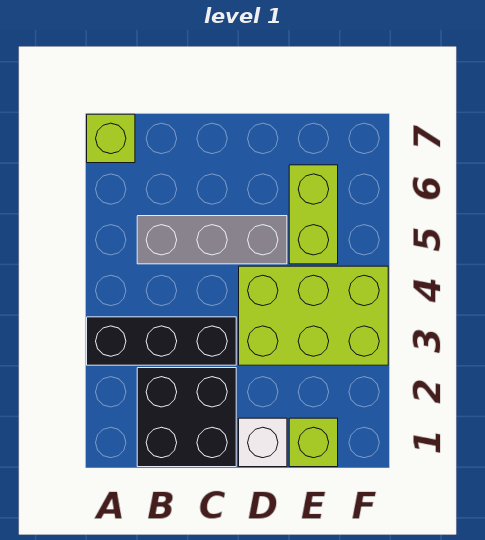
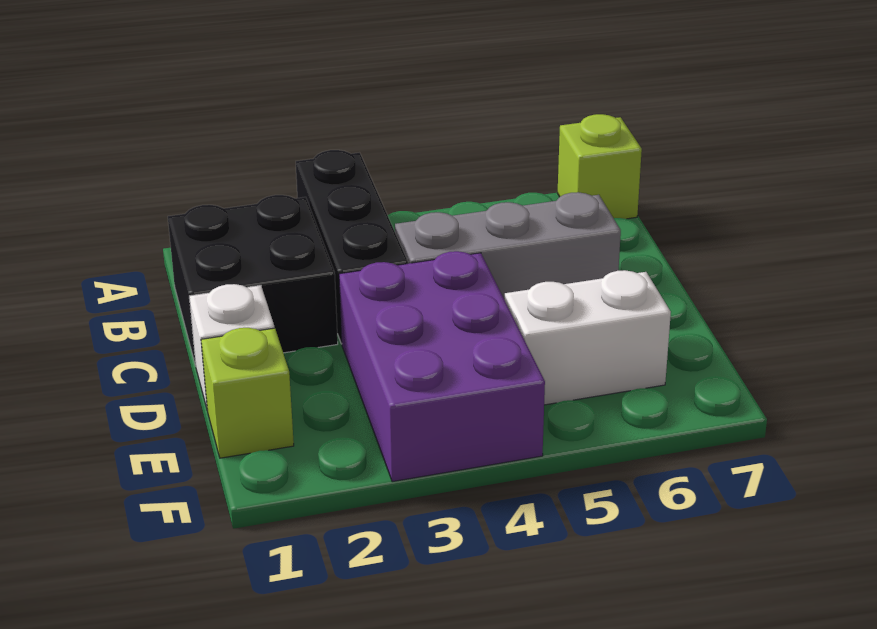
grey brick B5:D5 level 1 -> grey brick C4:C6 level 1
lime brick D3:F4 level 1 -> purple brick D3:F4 level 1
lime brick E5:E6 level 1 -> white brick E5:E6 level 1

